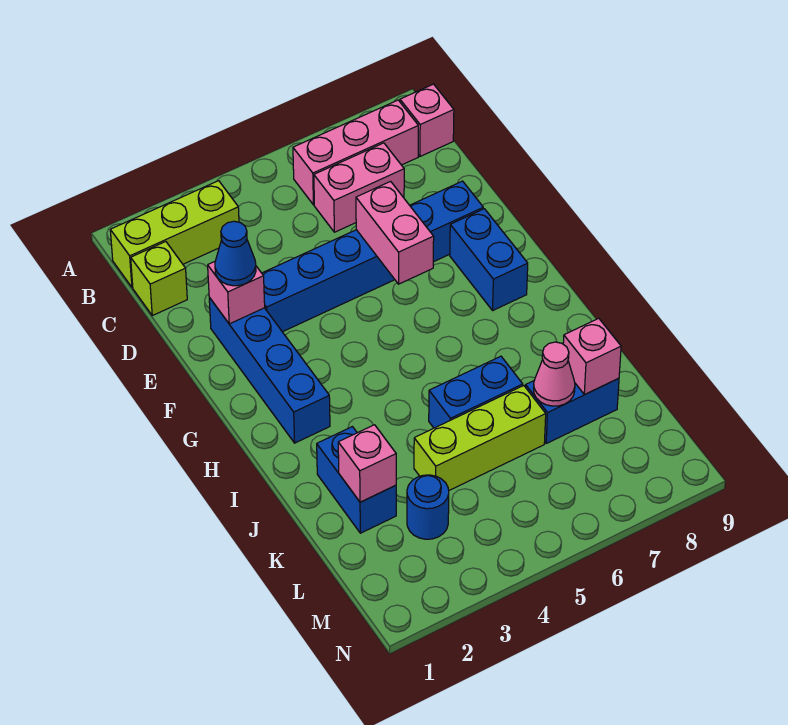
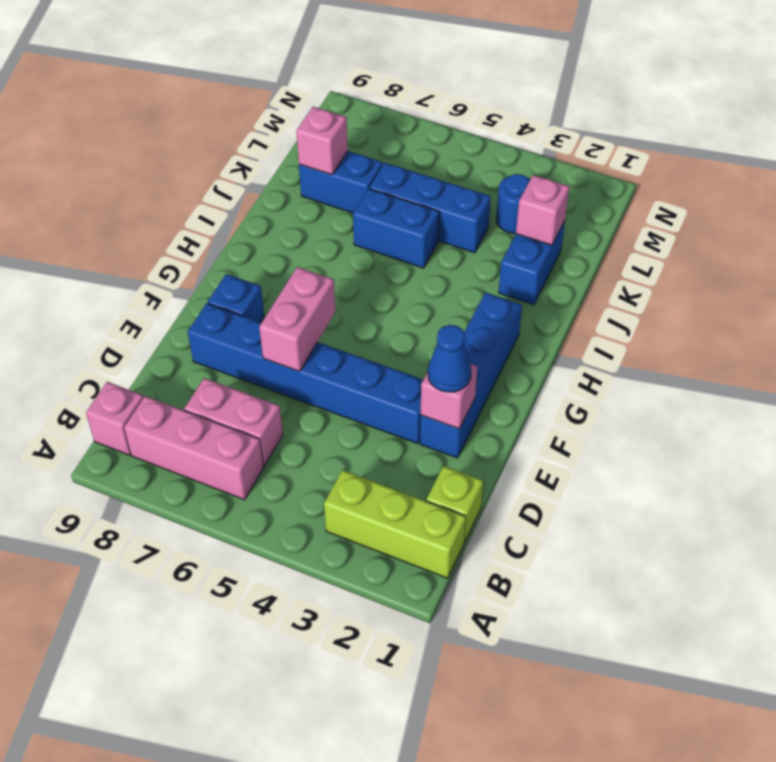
blue brick F8:G8 level 1 -> blue brick F8 level 1
lime brick K4:K6 level 1 -> blue brick K4:K6 level 1
pink cone K7 level 2 -> none

